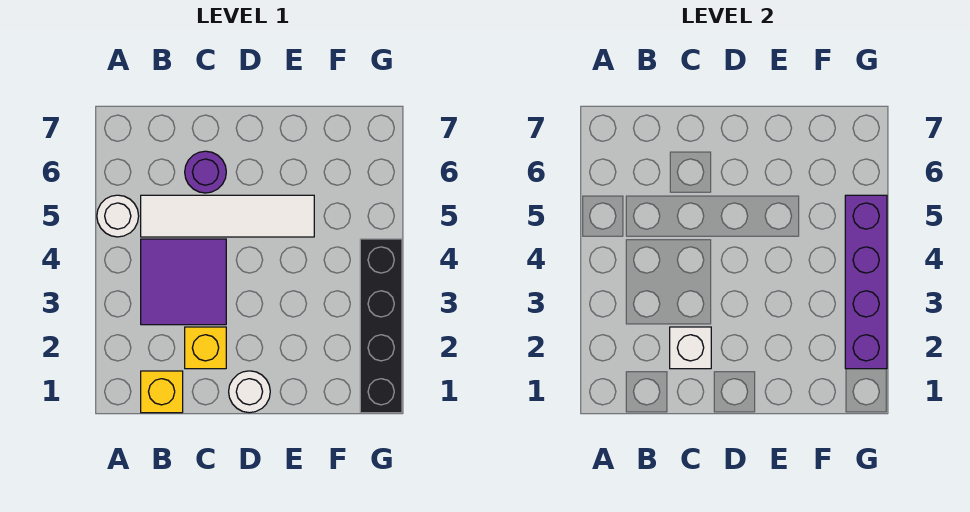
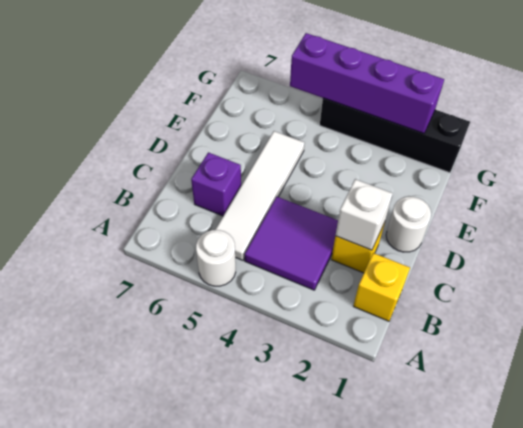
purple round brick C6 level 1 -> purple brick C6 level 1

